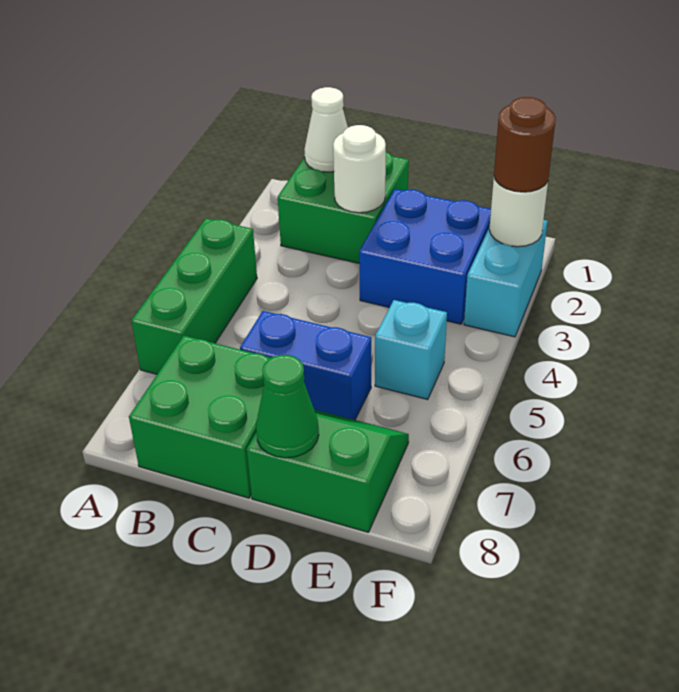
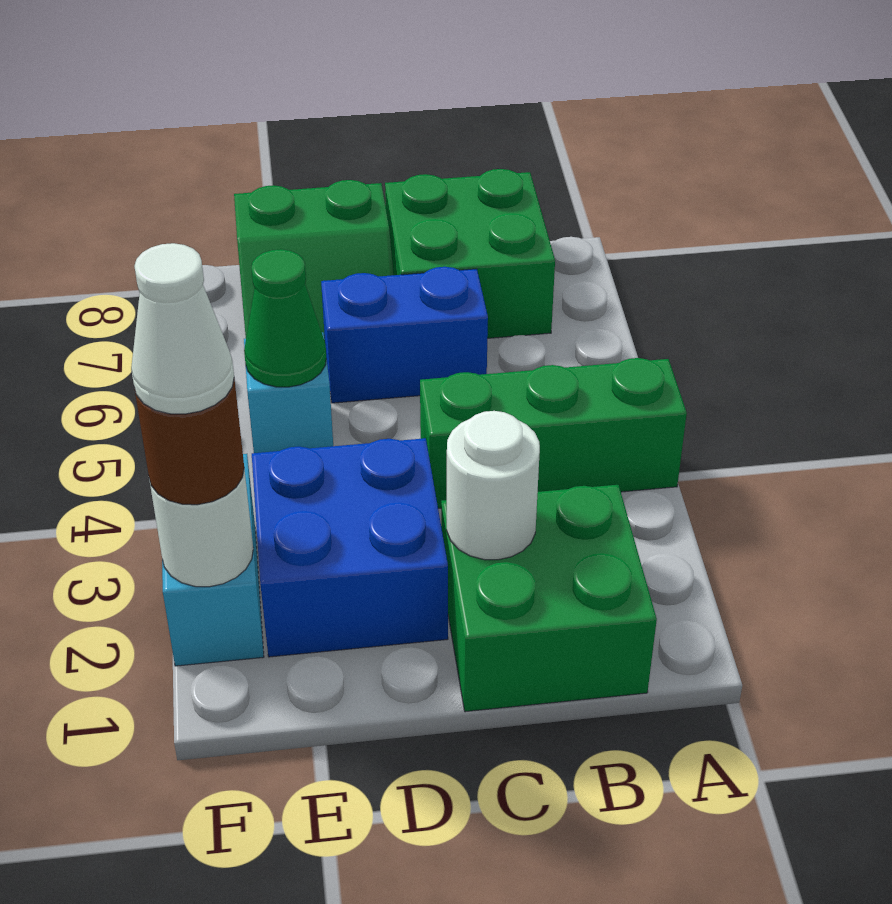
green brick A4:A6 level 1 -> green brick A4:C4 level 1
white cone B1 level 2 -> white cone F2 level 4
green cone D8 level 2 -> green cone E5 level 2

